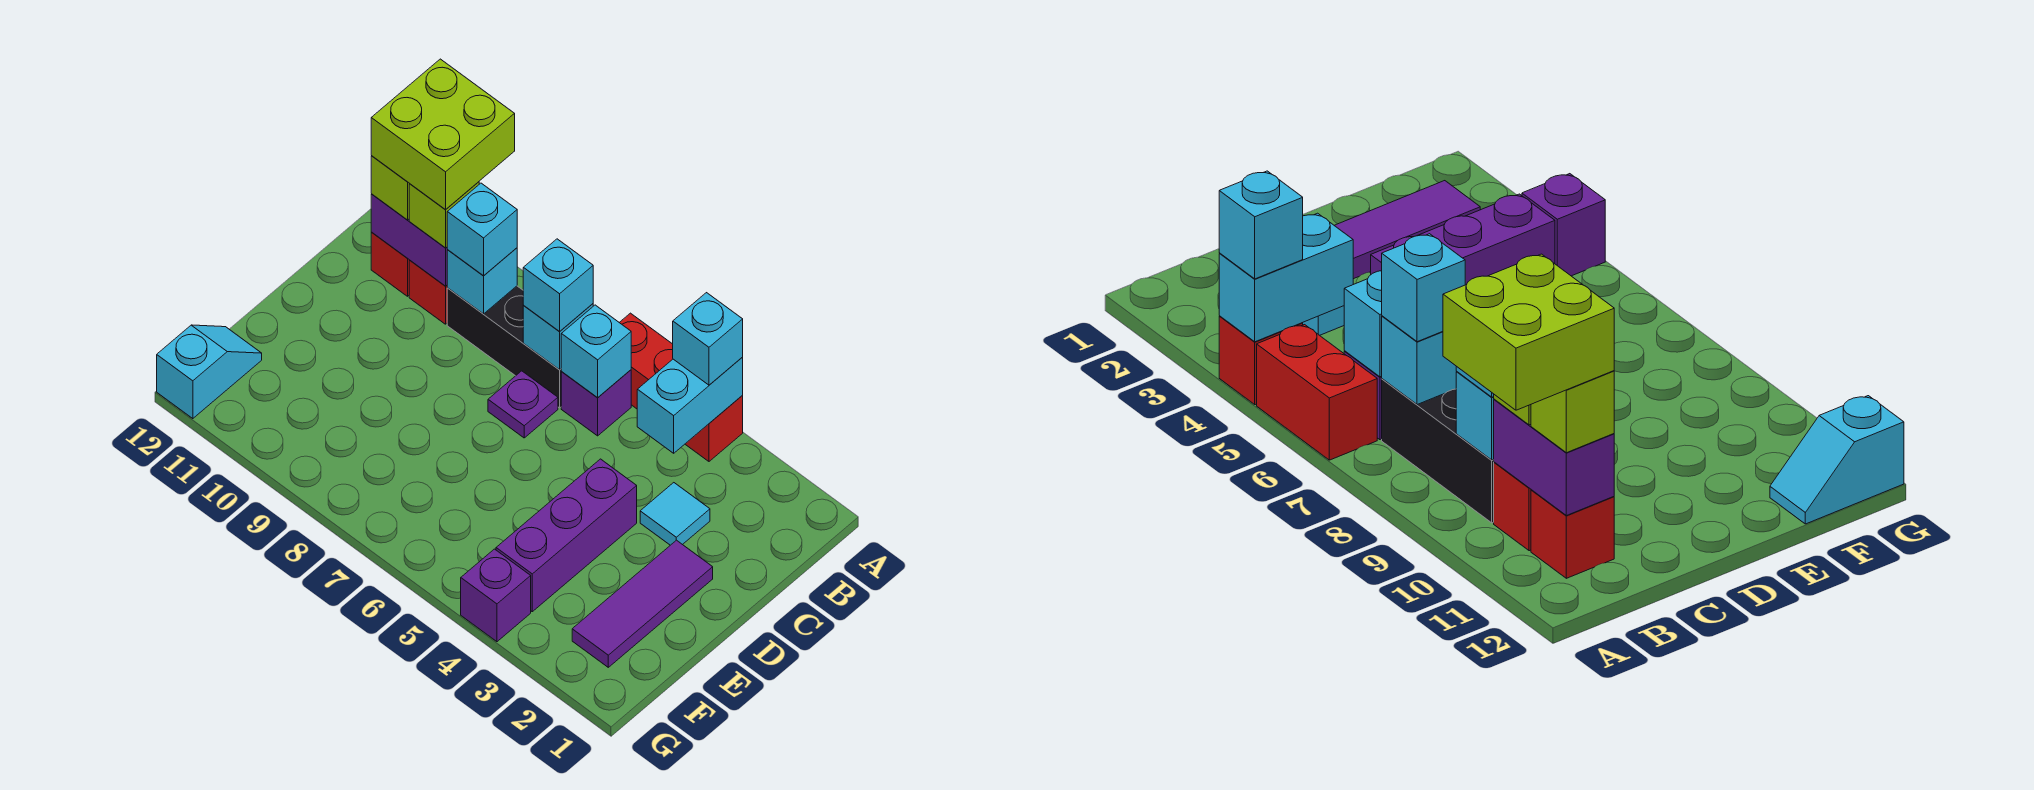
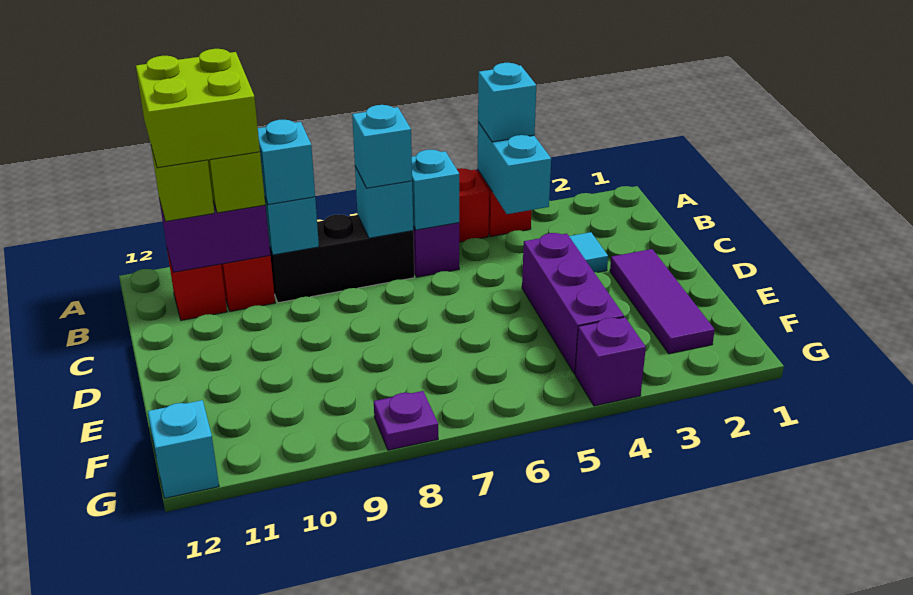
purple plate C7 level 1 -> purple plate G8 level 1

